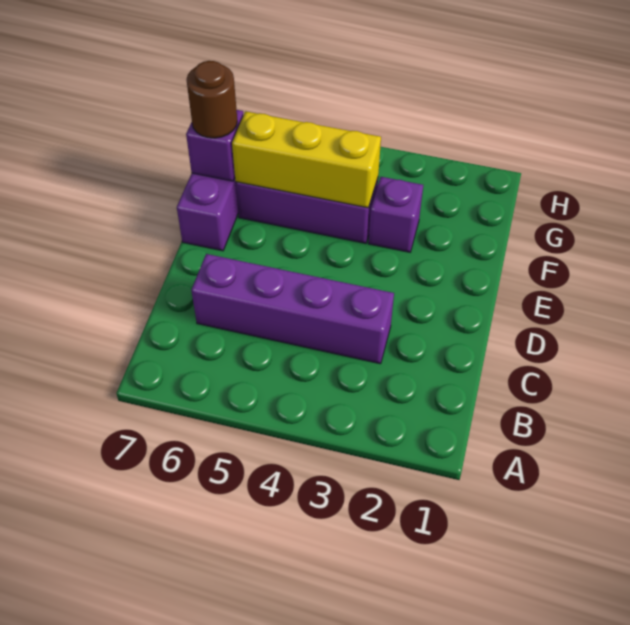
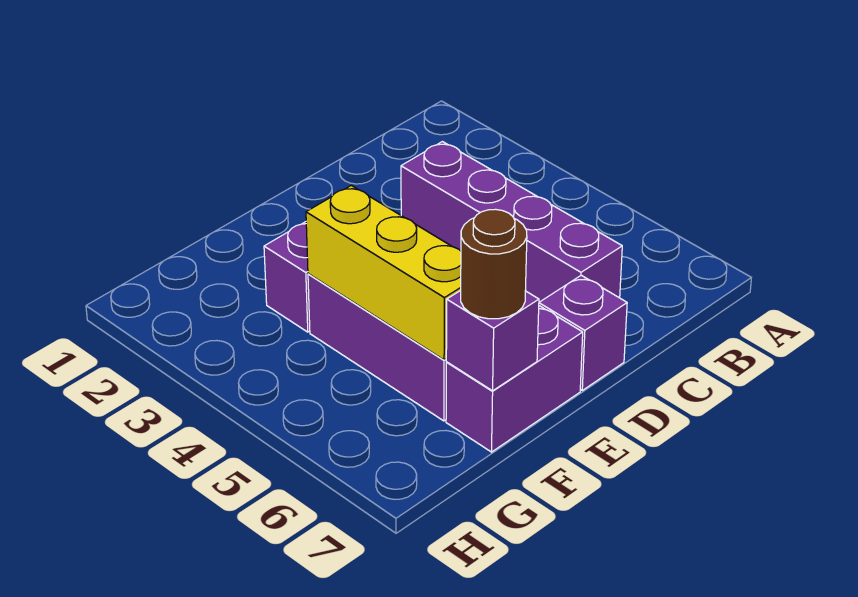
none -> purple brick D7 level 1

